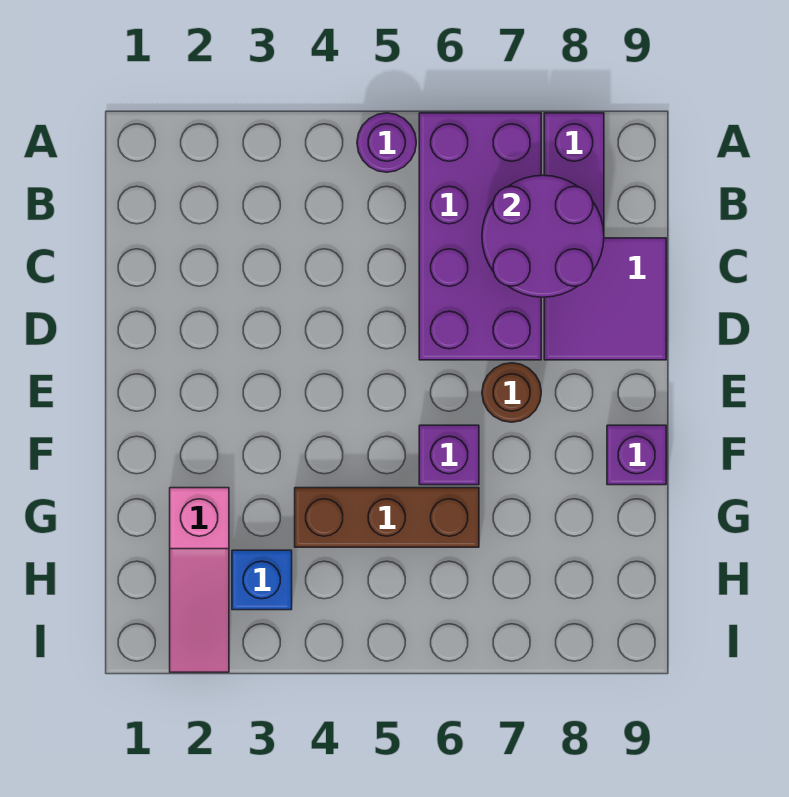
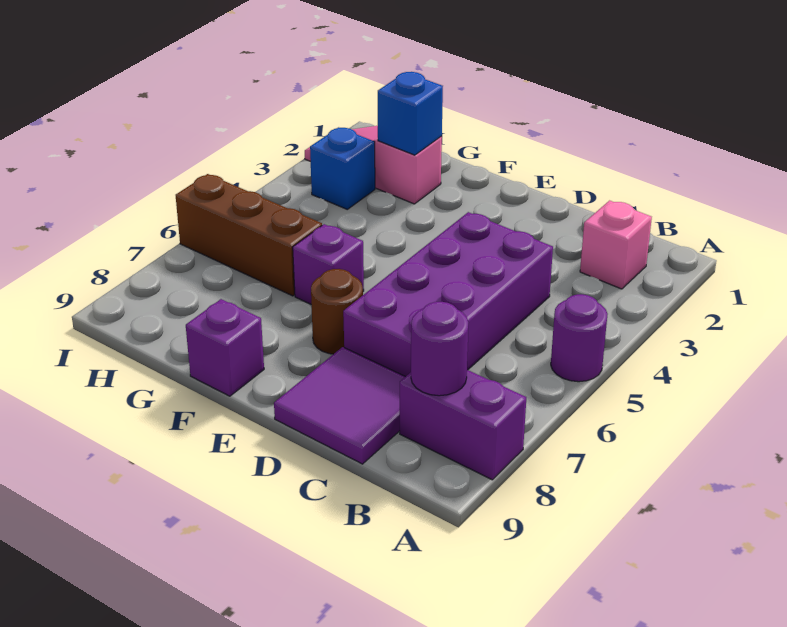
purple brick A6:D7 level 1 -> purple brick C4:D7 level 1
none -> pink brick B2 level 1
purple round brick B7:C8 level 2 -> purple round brick B8 level 2
none -> blue brick G2 level 2
brown brick G4:G6 level 1 -> brown brick G6:I6 level 1

